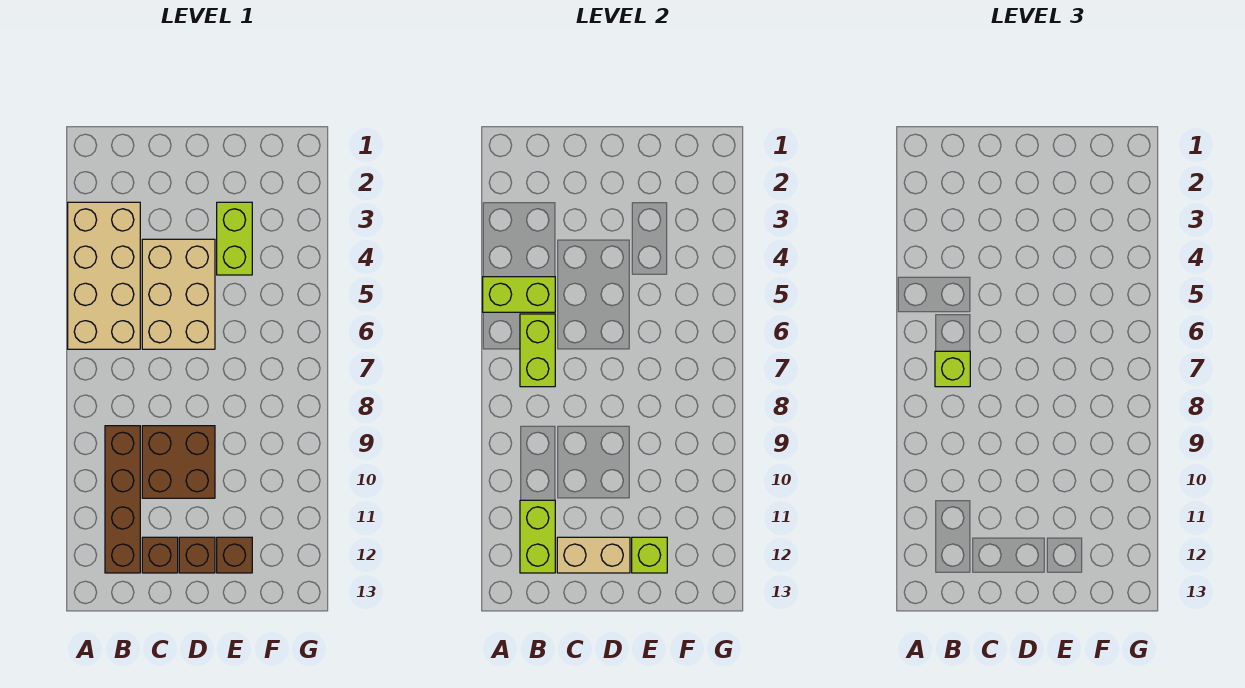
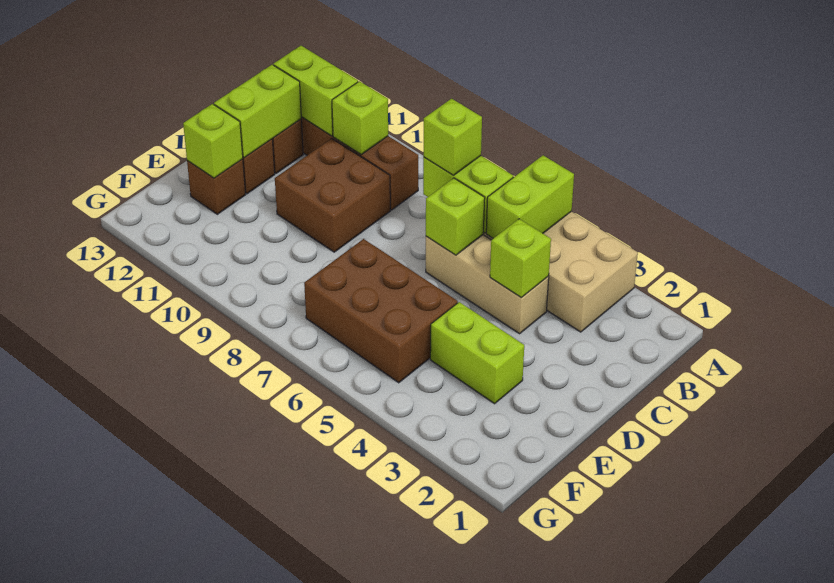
none -> lime brick B10 level 2
tan brick C4:D6 level 1 -> tan brick C4:C6 level 1
none -> lime brick C4 level 2
none -> lime brick C6 level 2
tan brick C12:D12 level 2 -> lime brick C12:D12 level 2
none -> brown brick E5:F7 level 1

